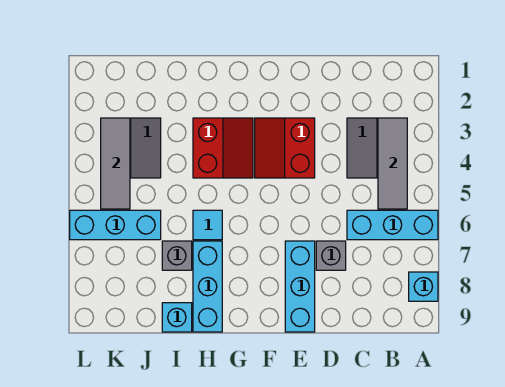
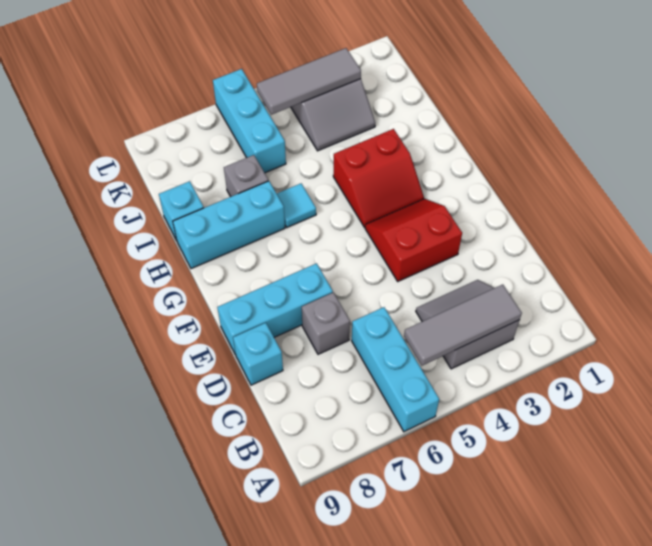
cyan brick A8 level 1 -> cyan brick D9 level 1

